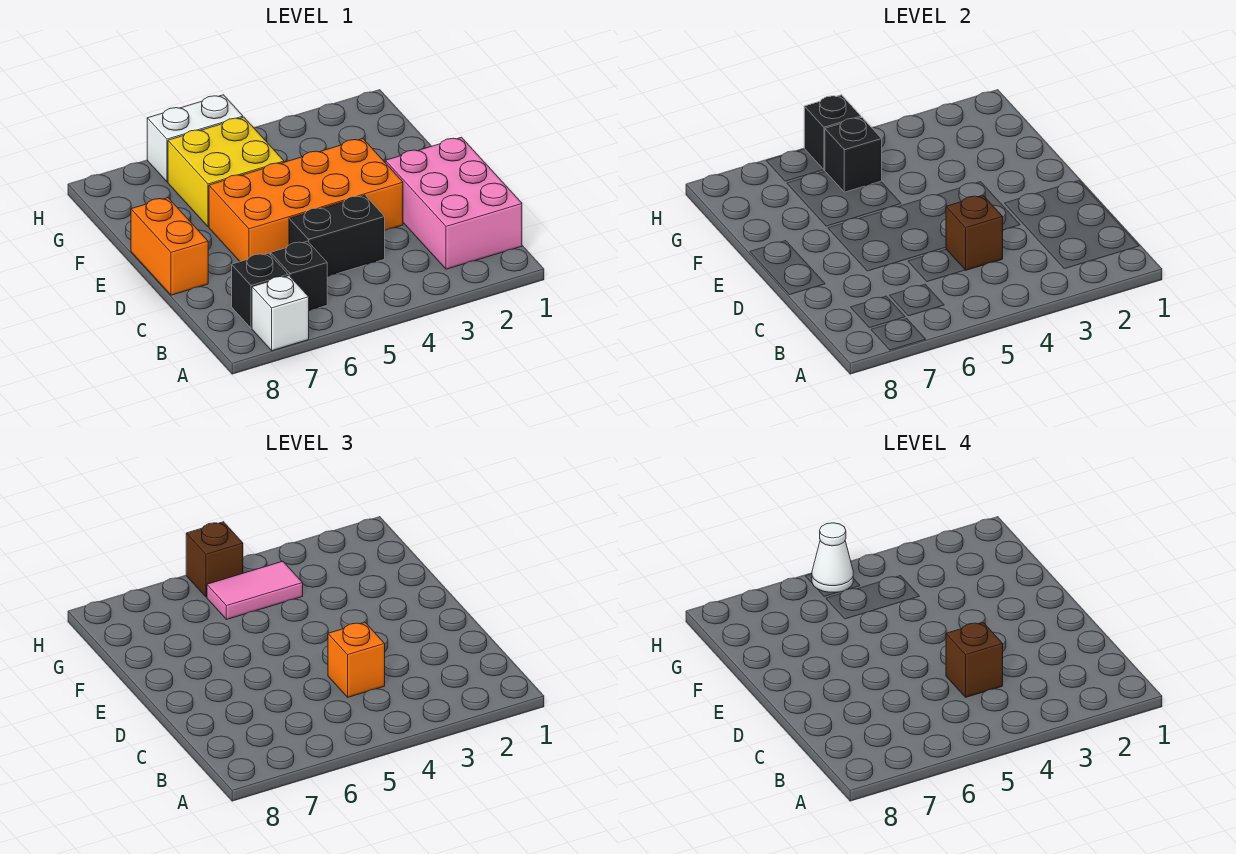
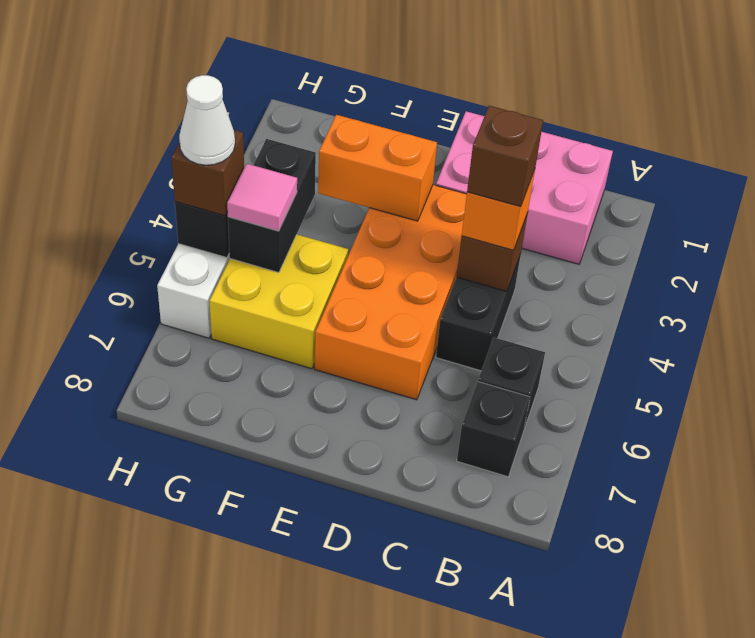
white brick A7 level 1 -> none
orange brick D8:E8 level 1 -> orange brick E3:F3 level 2
pink tile G4:G5 level 3 -> pink tile G5 level 3
black brick G5 level 2 -> black brick G4:G5 level 2

